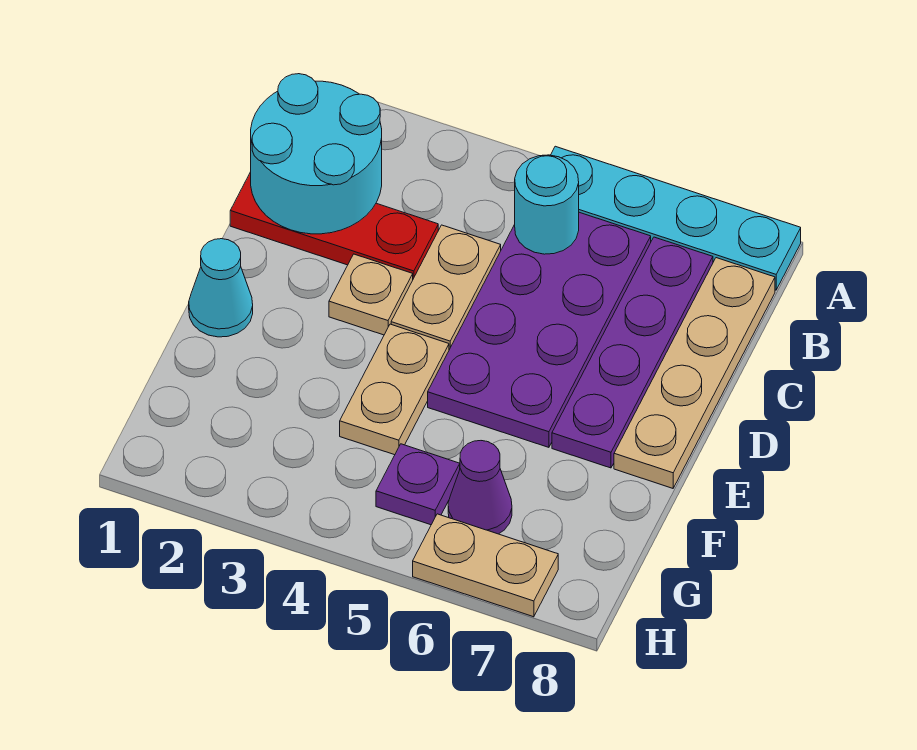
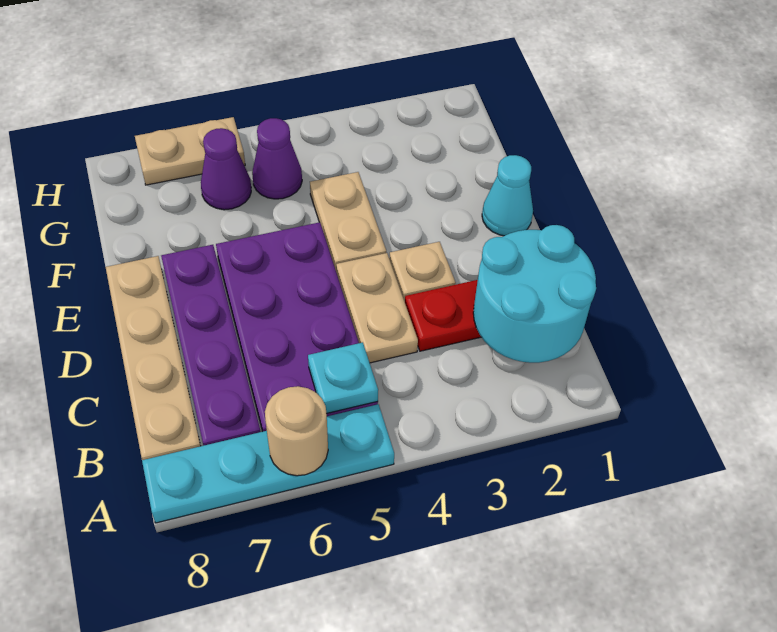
none -> tan round brick A6 level 2
cyan round brick B5 level 2 -> cyan plate B5 level 2
purple plate G5 level 1 -> purple cone G5 level 1

